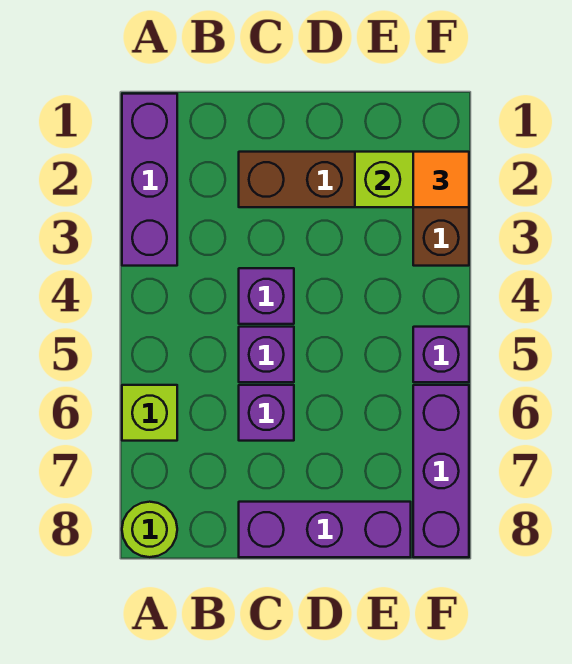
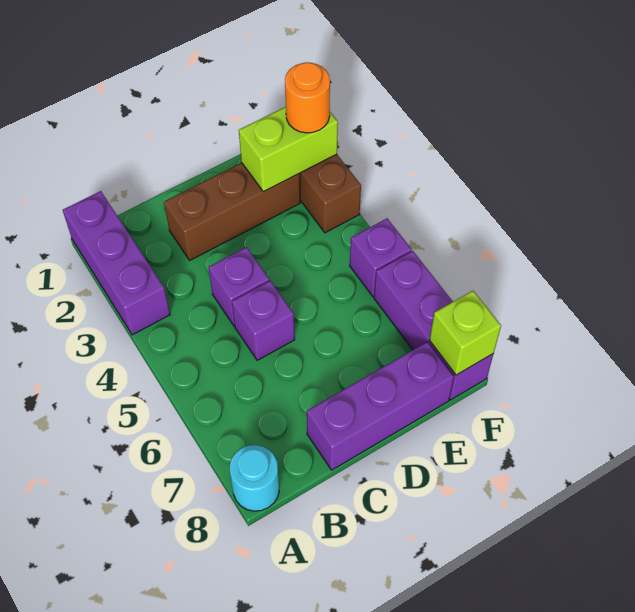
lime brick A6 level 1 -> lime brick F8 level 2
lime round brick A8 level 1 -> cyan round brick A8 level 1
purple brick C6 level 1 -> none
orange tile F2 level 3 -> orange round brick F2 level 3

